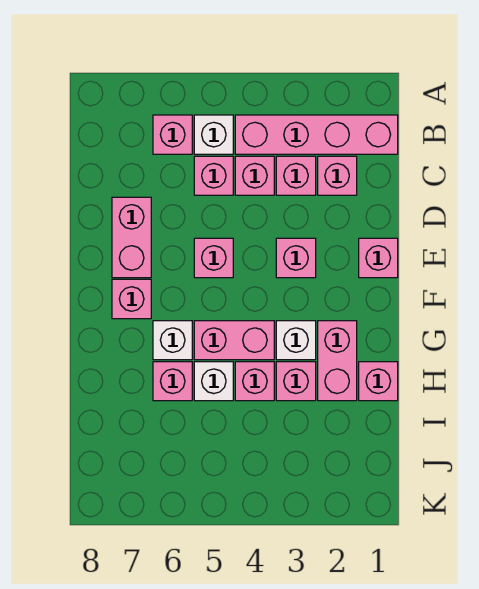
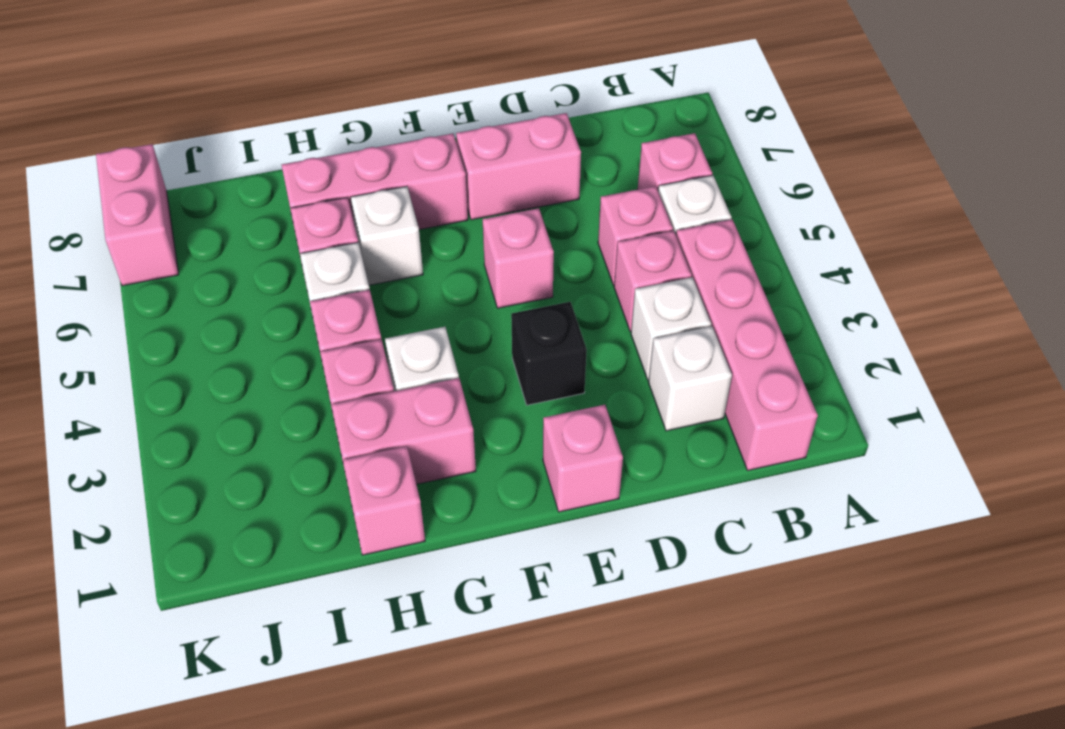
pink brick C2 level 1 -> white brick C2 level 1
pink brick C3 level 1 -> white brick C3 level 1
pink brick E3 level 1 -> black brick E3 level 1
pink brick F7 level 1 -> pink brick F7:H7 level 1
pink brick G4:G5 level 1 -> pink brick K7:K8 level 1

